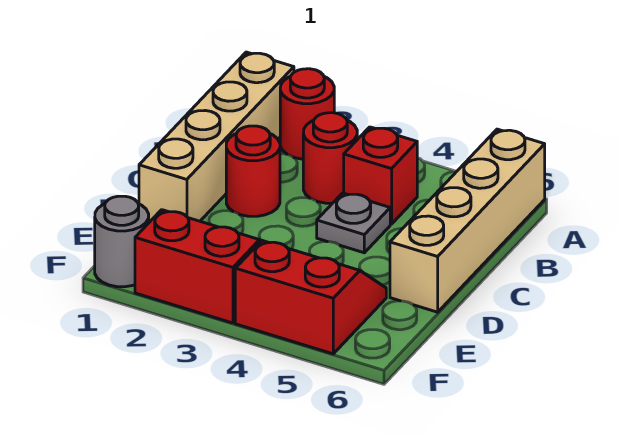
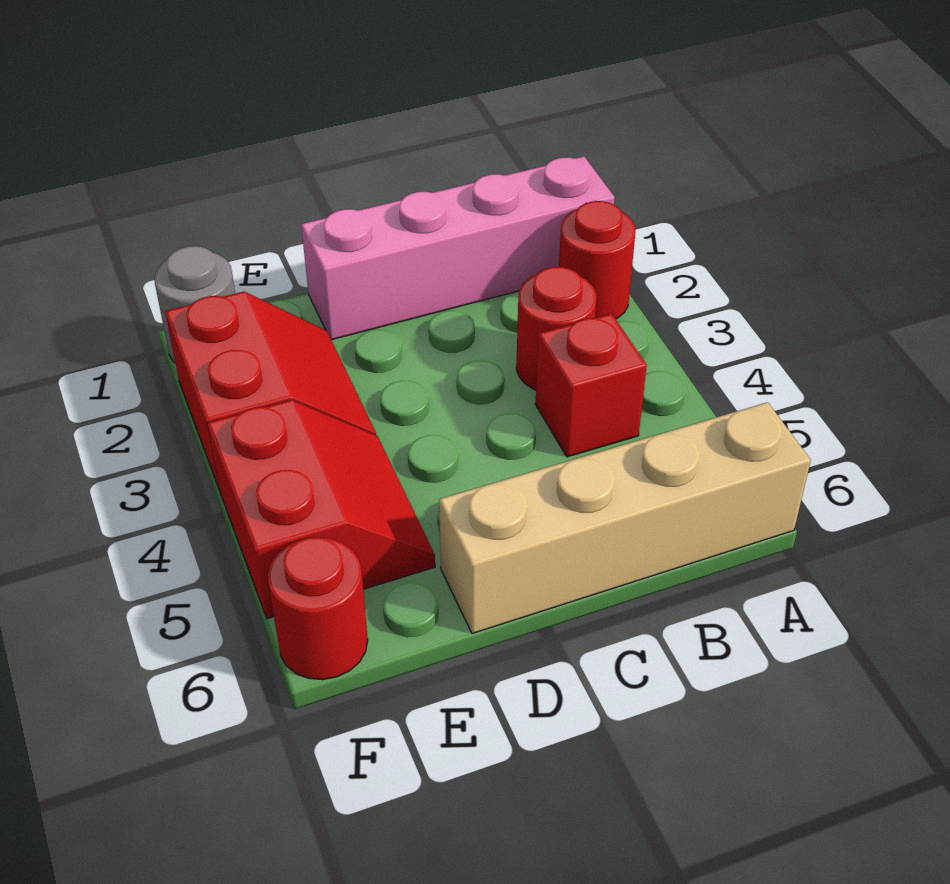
tan brick A1:D1 level 1 -> pink brick A1:D1 level 1
red round brick C2 level 1 -> red round brick F6 level 1
grey plate C4 level 1 -> none

